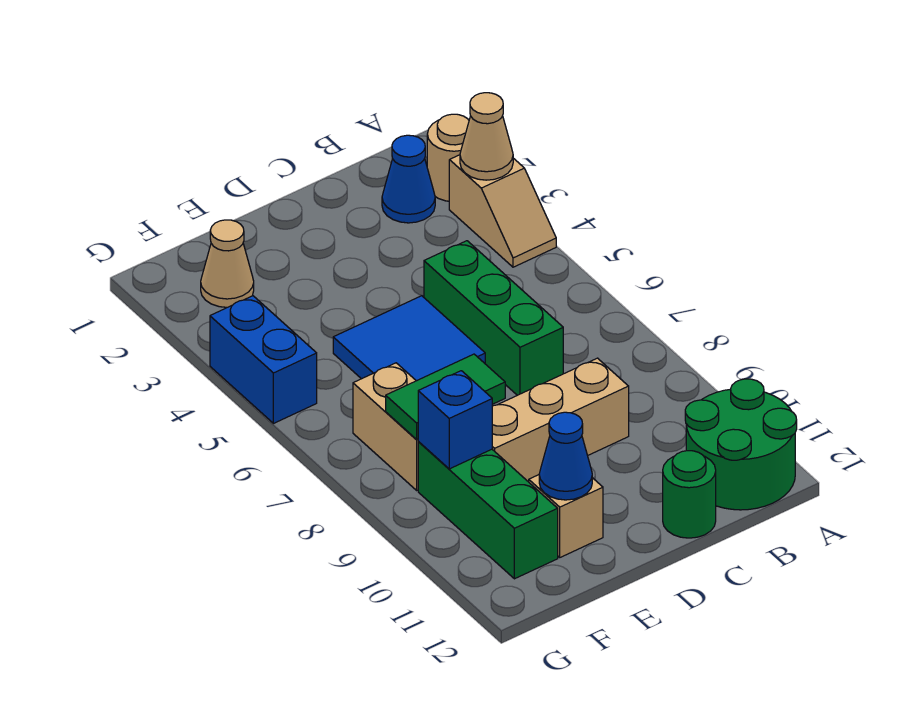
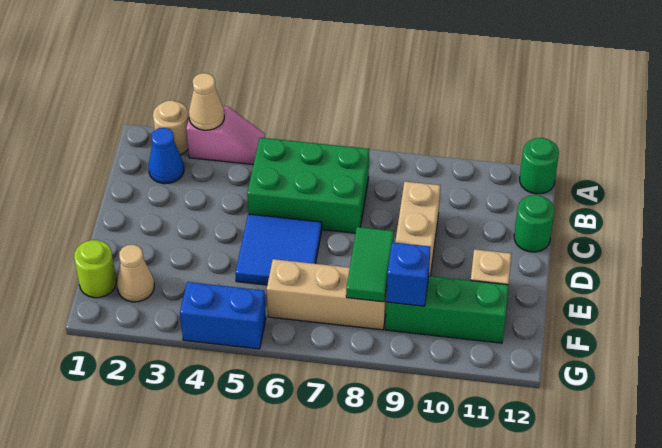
tan slope A3:A4 level 1 top 3 -> pink slope A3:A4 level 1 top 3
green round brick A11:B12 level 1 -> green round brick A12 level 1
green brick C5:C7 level 1 -> green brick B5:C7 level 1
blue cone E11 level 2 -> none
none -> lime round brick F1 level 1
tan brick F7:F8 level 1 -> tan brick F6:F8 level 1

